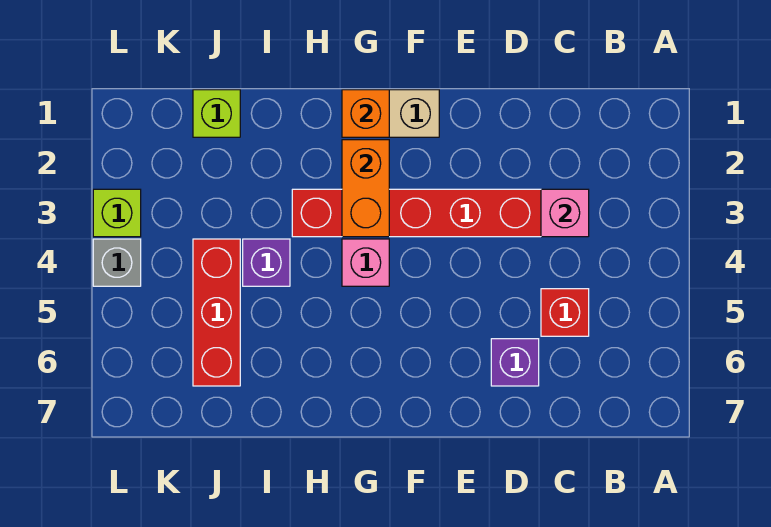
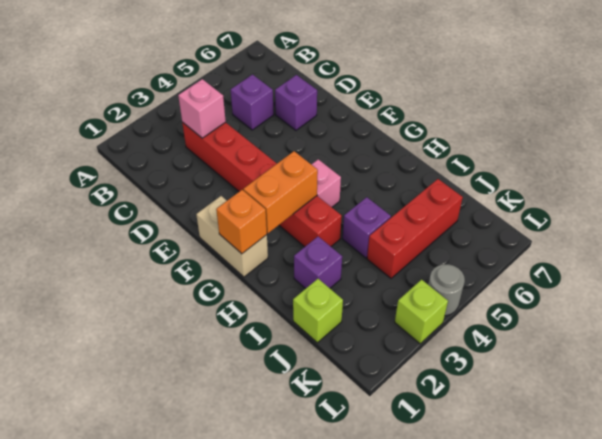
red brick C5 level 1 -> purple brick C5 level 1
none -> purple brick I2 level 1
grey brick L4 level 1 -> grey round brick L4 level 1

